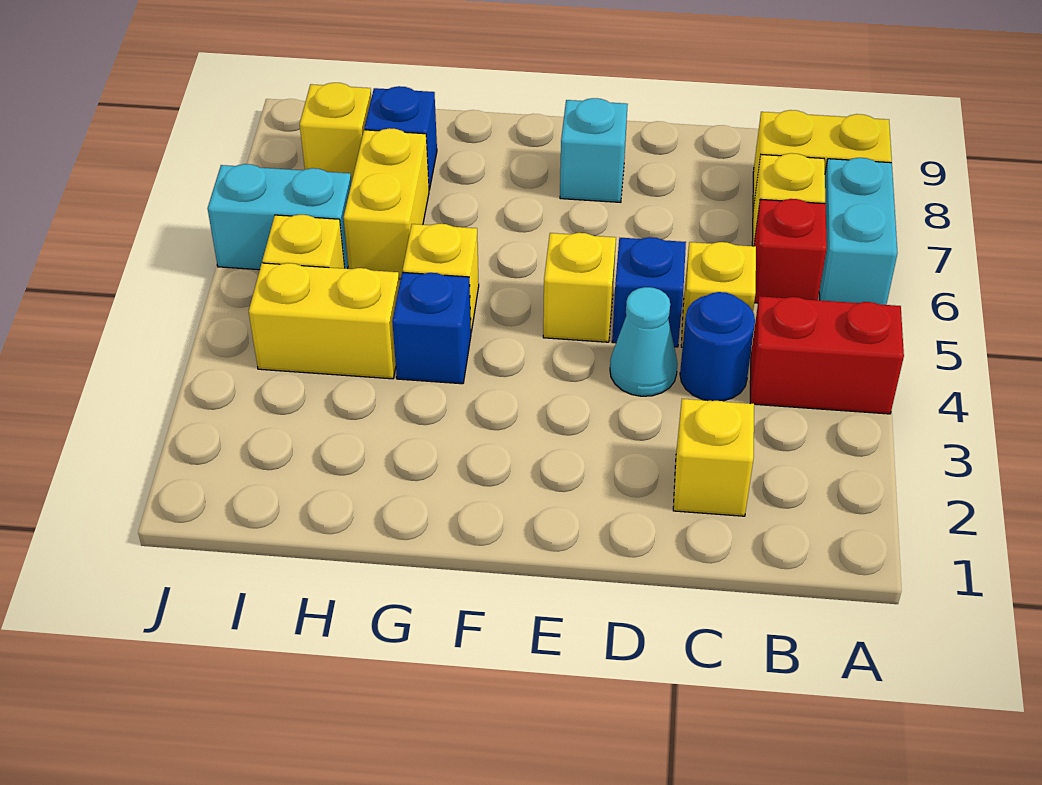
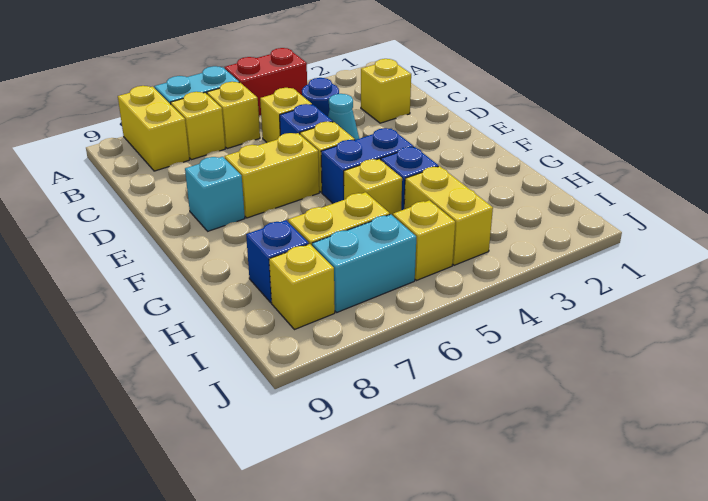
red brick A4:B4 level 1 -> red brick A4:A5 level 1
red brick B6 level 1 -> yellow brick B6 level 1
none -> yellow brick E6:E7 level 1
none -> blue brick F4:F5 level 1
cyan brick I6:J6 level 1 -> cyan brick I6:I7 level 1

